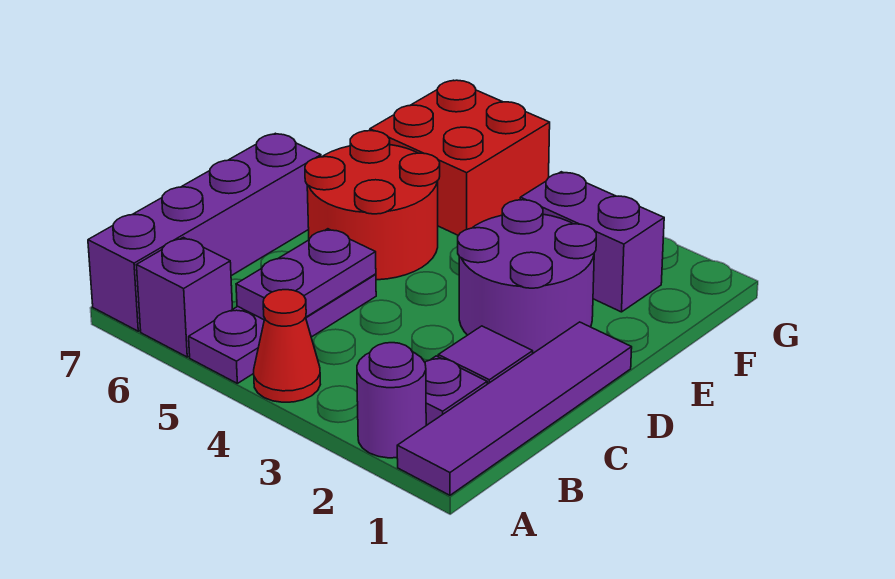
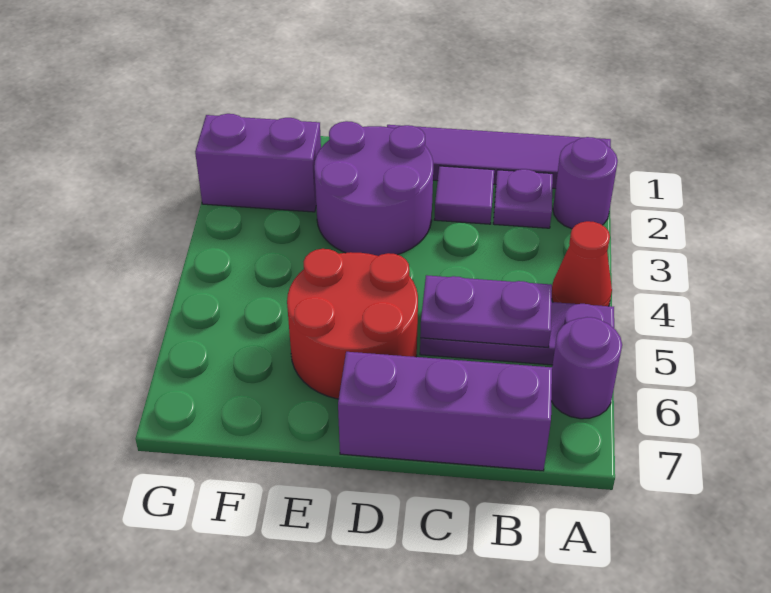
purple brick A6 level 1 -> purple round brick A6 level 1
purple brick A7:D7 level 1 -> purple brick B7:D7 level 1
purple brick F2:F3 level 1 -> purple brick F2:G2 level 1
red brick F5:G6 level 1 -> none

